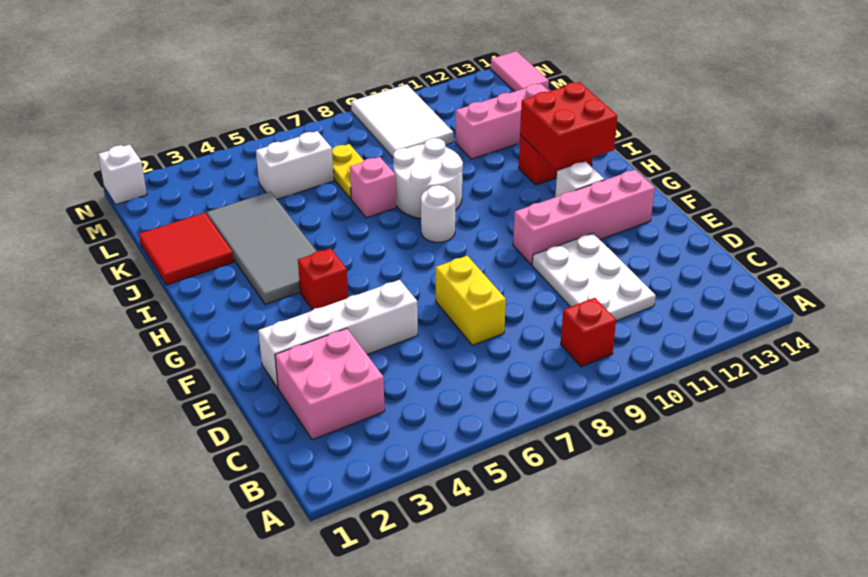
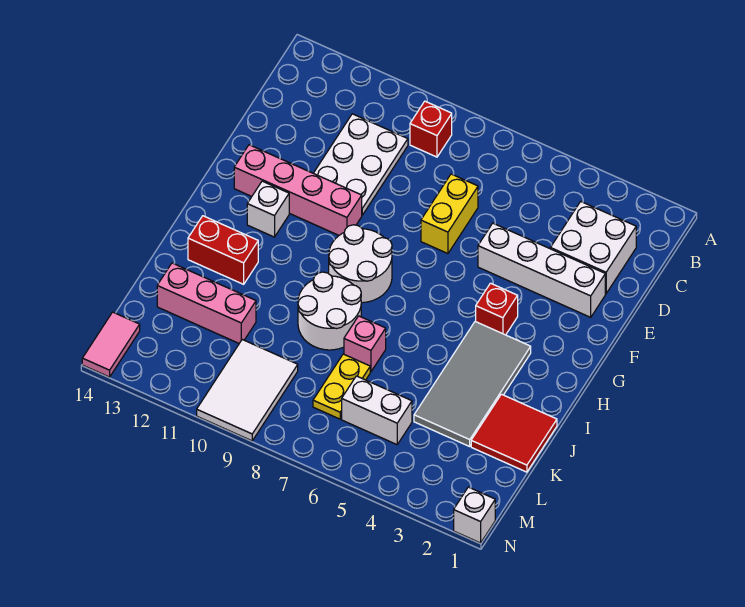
pink brick C2:D3 level 1 -> white brick C2:D3 level 1
white round brick H8 level 1 -> white round brick G8:H9 level 1
red brick H12:I13 level 2 -> none

